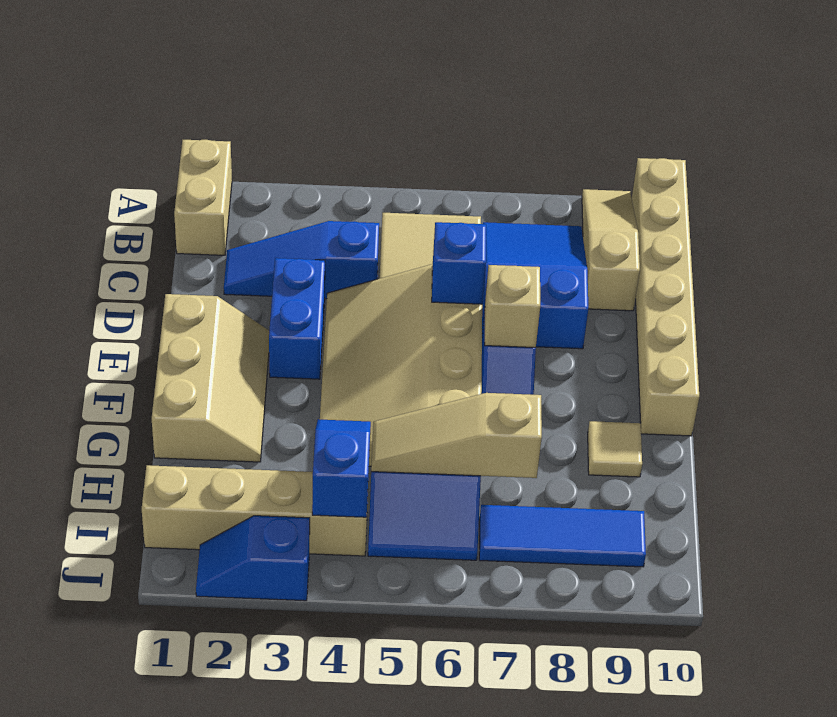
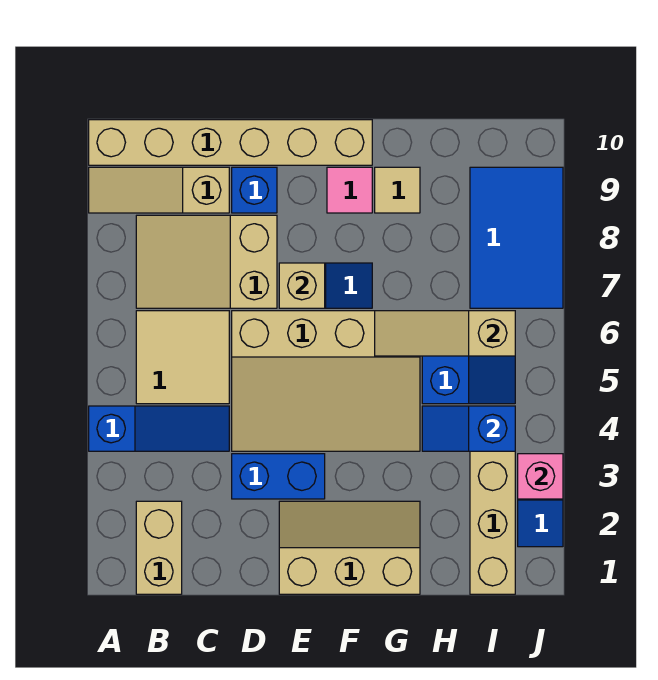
tan brick A1:B1 level 1 -> tan brick B1:B2 level 1
blue slope B7:D8 level 1 top D -> tan slope B7:D8 level 1 top D
blue slope C2:C4 level 1 top 4 -> blue slope A4:C4 level 1 top A
blue brick D6 level 2 -> blue brick D9 level 1
none -> pink tile F9 level 1
tan slope H5:H7 level 2 top 7 -> tan slope G6:I6 level 2 top I
blue tile I7:I9 level 1 -> blue tile I7:J9 level 1
none -> pink brick J3 level 2

